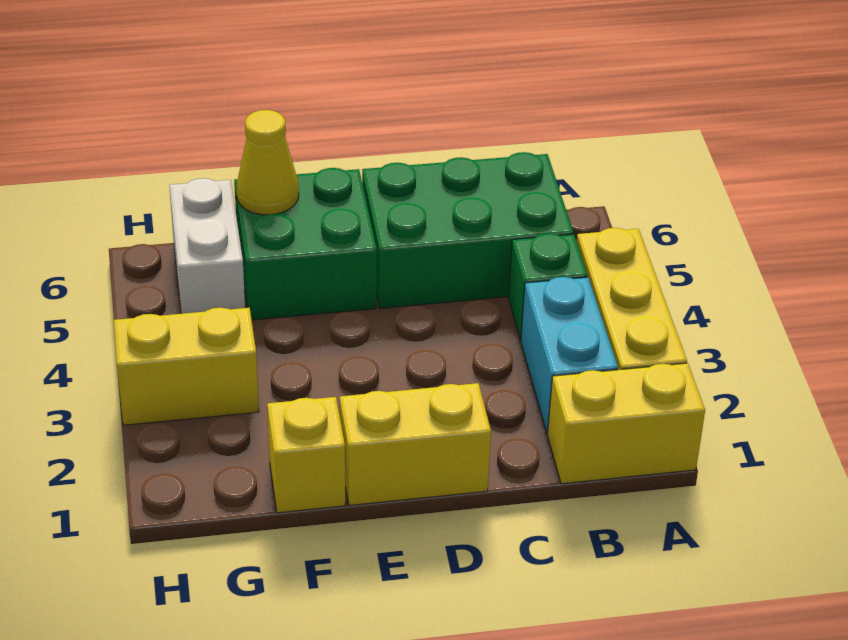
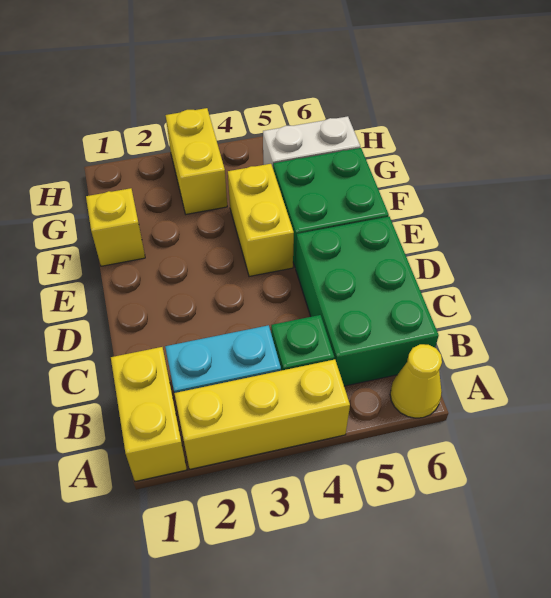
yellow brick D1:E1 level 1 -> yellow brick E4:F4 level 1
yellow cone F6 level 2 -> yellow cone A6 level 1

